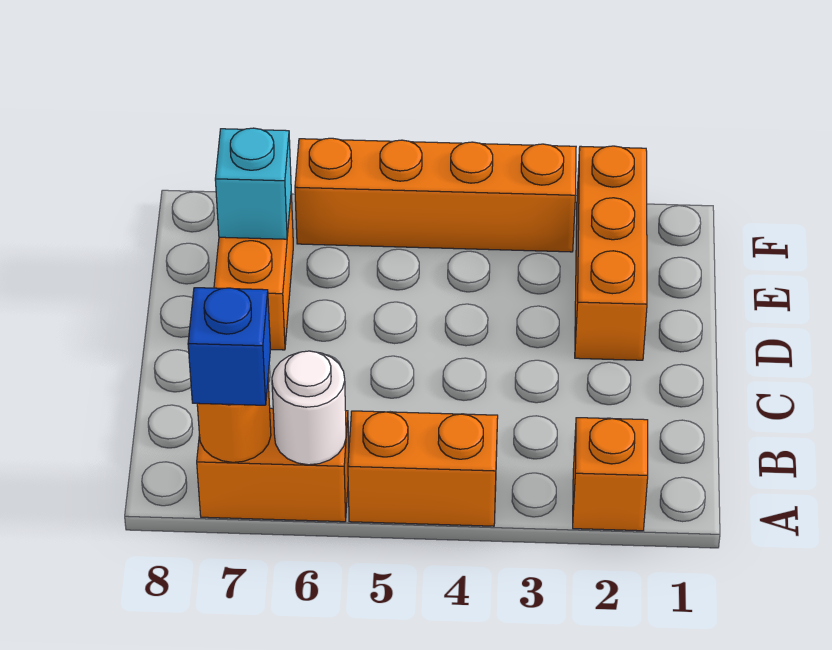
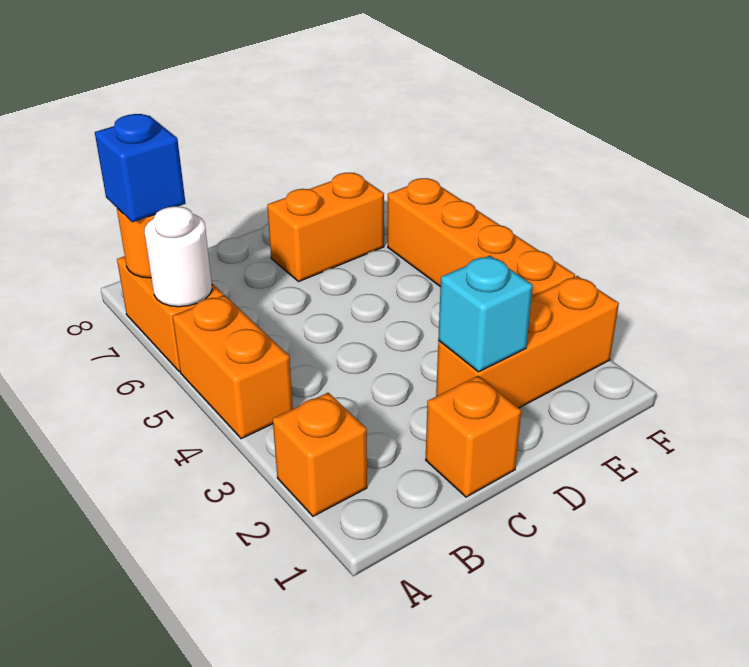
none -> orange brick C1 level 1
cyan brick E7 level 2 -> cyan brick D2 level 2

